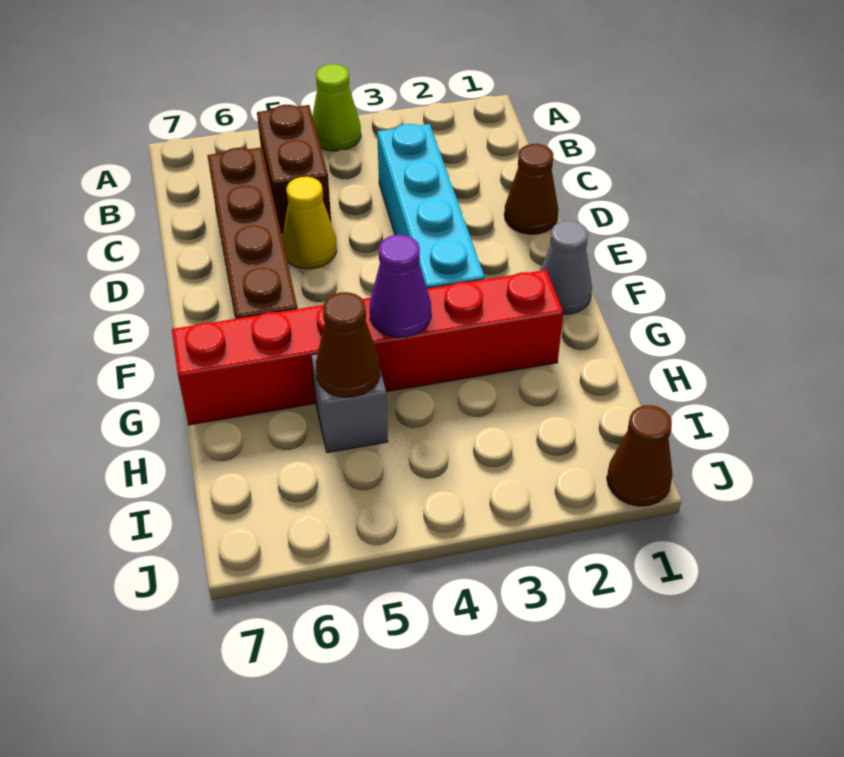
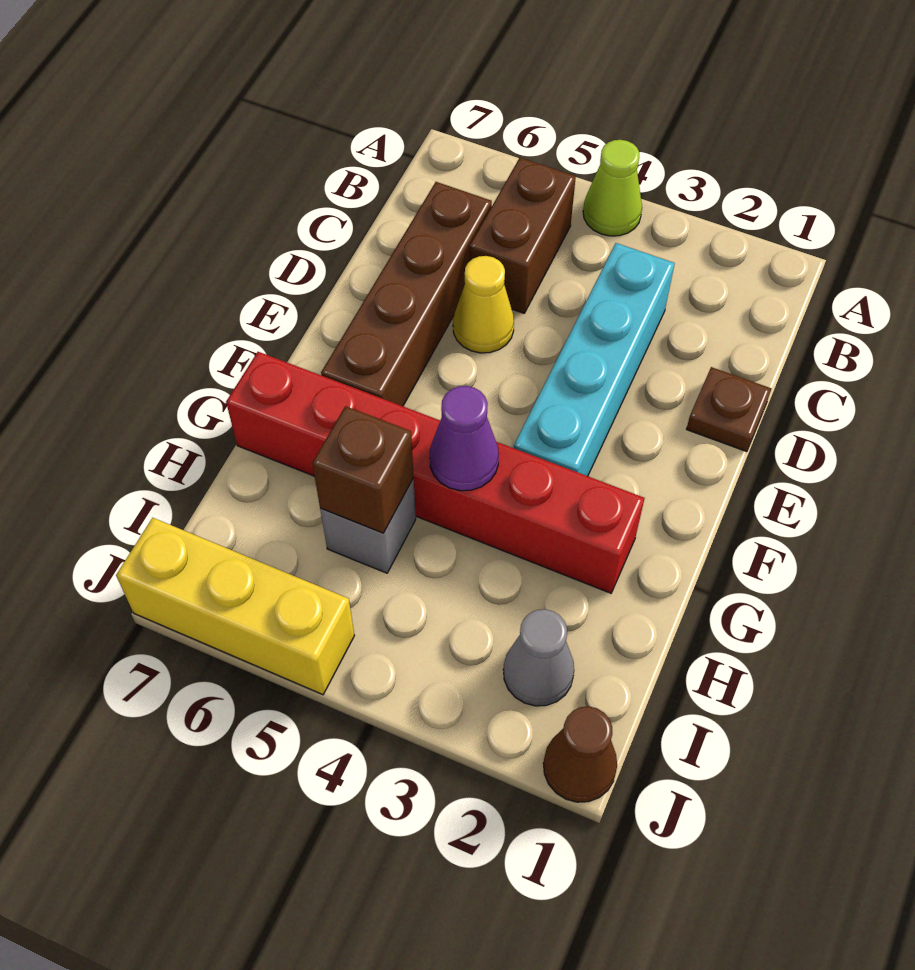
brown cone D1 level 1 -> brown plate D1 level 1
grey cone F1 level 1 -> grey cone I2 level 1
brown cone H5 level 2 -> brown brick H5 level 2
none -> yellow brick J5:J7 level 1

